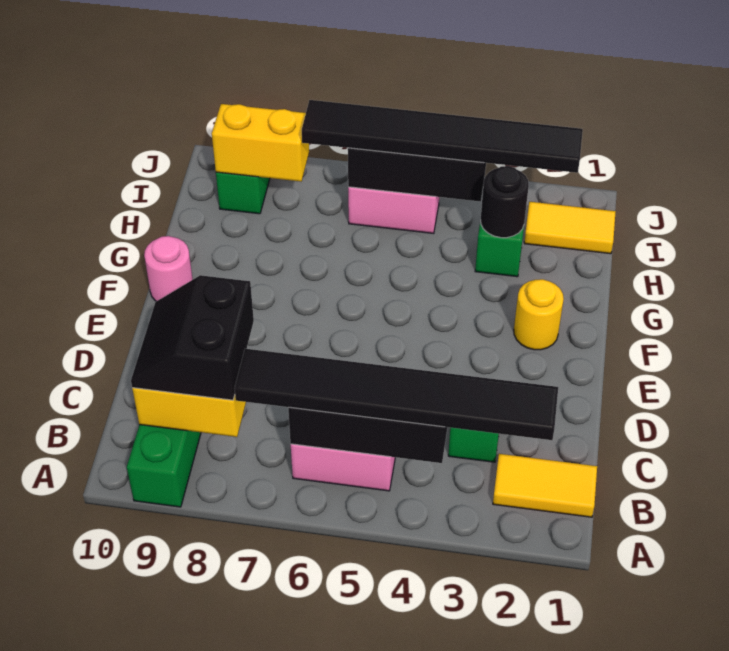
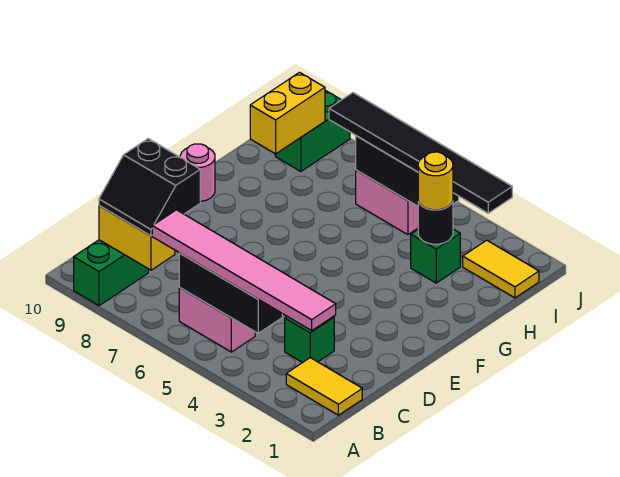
black tile B2:B7 level 3 -> pink tile B2:B7 level 3
black slope B8:C9 level 3 top 8 -> black slope B8:C9 level 3 top C
yellow round brick F2 level 1 -> yellow round brick H3 level 3
yellow brick I8:I9 level 2 -> yellow brick H9:I9 level 2

